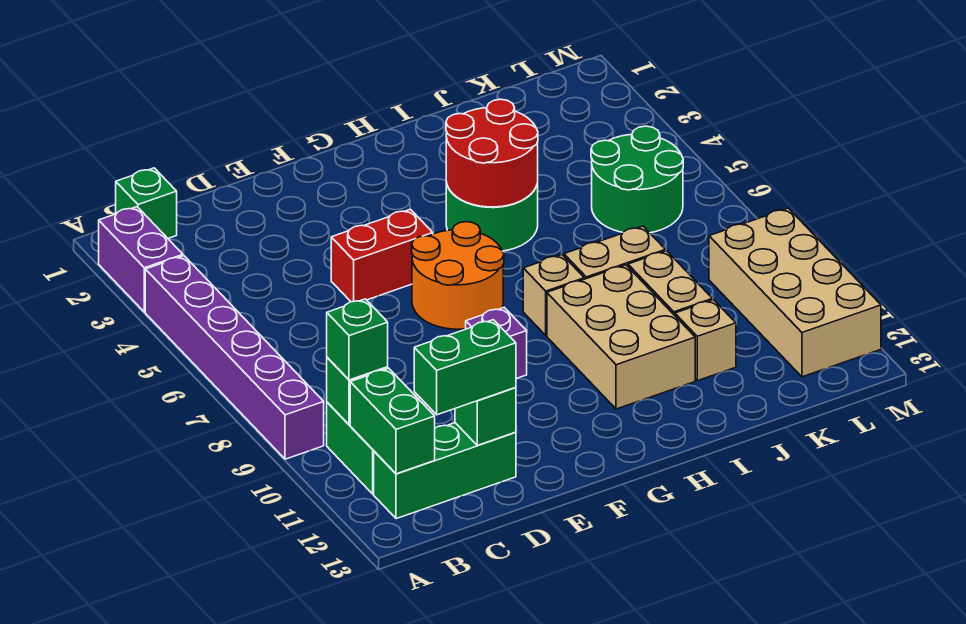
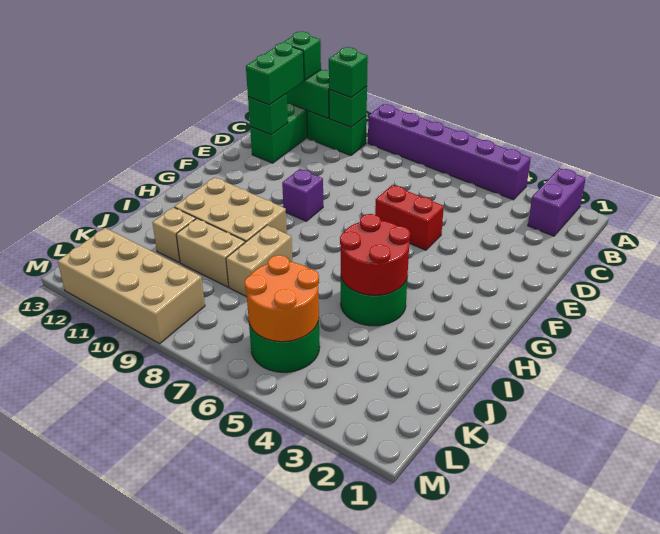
purple brick A2:A3 level 1 -> purple brick A2:B2 level 1
green brick B1 level 1 -> green brick B12 level 3
red brick E5:F5 level 1 -> red brick E5:E6 level 1
orange round brick F6:G7 level 1 -> orange round brick K5:L6 level 2
tan brick H8 level 1 -> none

